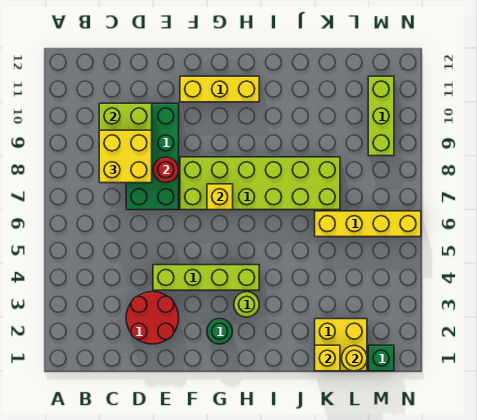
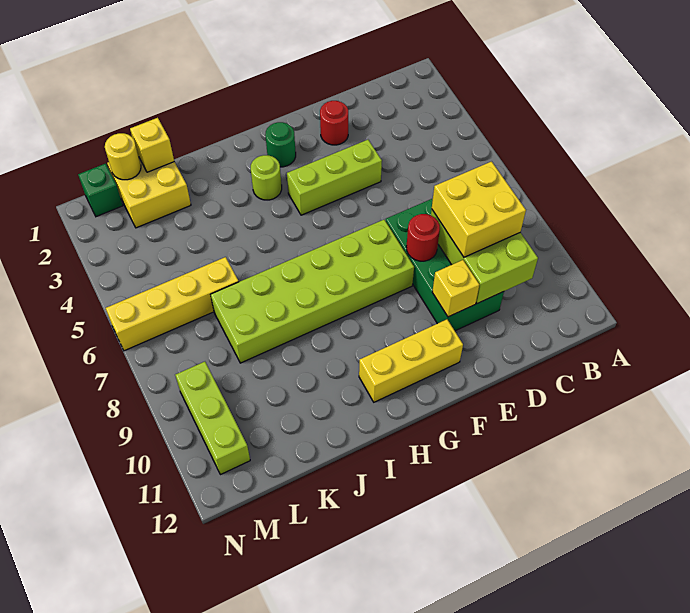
red round brick D2:E3 level 1 -> red round brick E2 level 1
lime brick E4:H4 level 1 -> lime brick E4:G4 level 1
yellow brick G7 level 2 -> yellow brick E10 level 2

